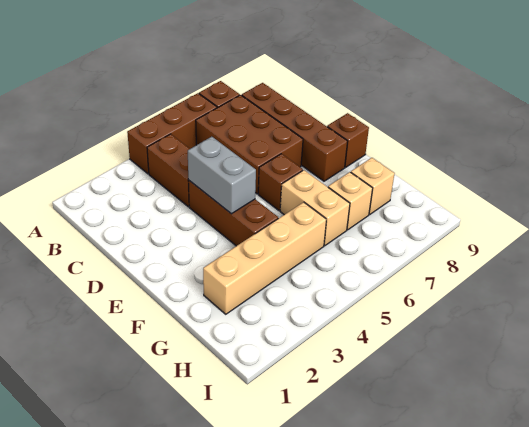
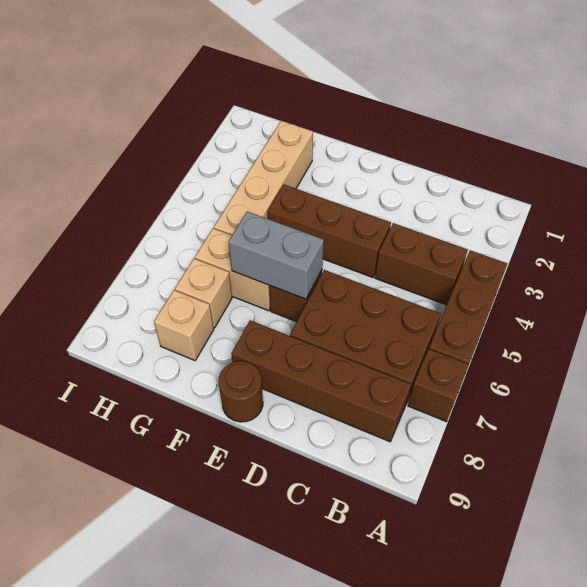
grey brick D4:E4 level 2 -> grey brick E6:F6 level 2
brown brick E9 level 1 -> brown round brick E9 level 1

